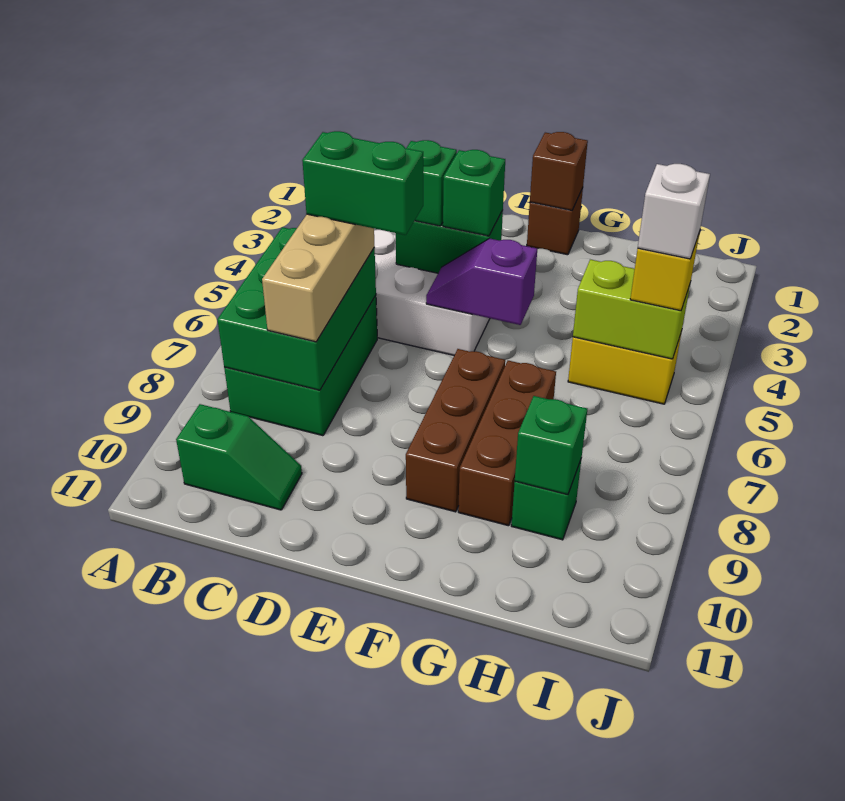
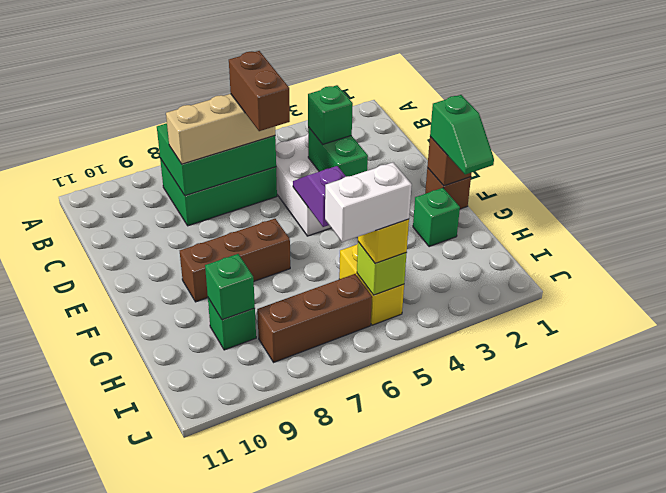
green slope B10:C10 level 1 top B -> green slope F1:G1 level 3 top F
green brick C6:D6 level 4 -> brown brick C6:D6 level 4
green brick E4 level 3 -> green brick G2 level 1
brown brick G7:G9 level 1 -> brown brick I6:I8 level 1
lime brick H5:I5 level 2 -> lime brick I5 level 2
white brick I5 level 4 -> white brick I5:I6 level 4

